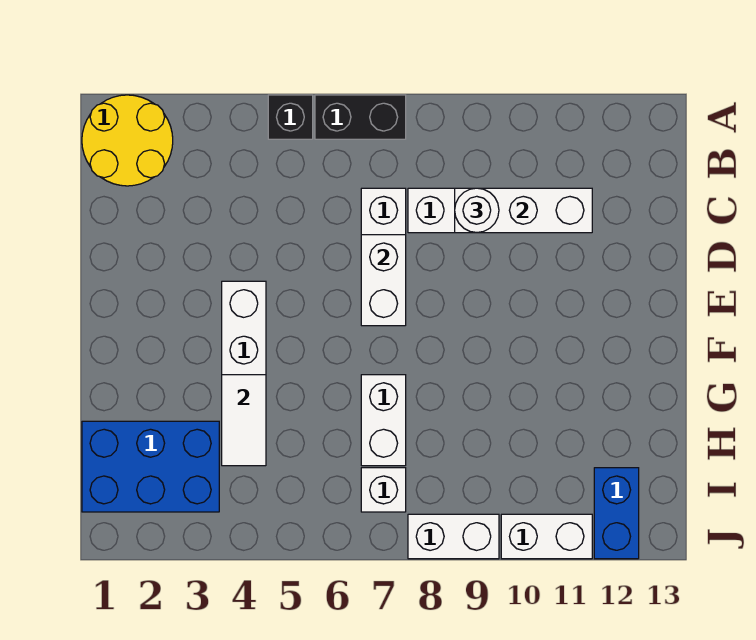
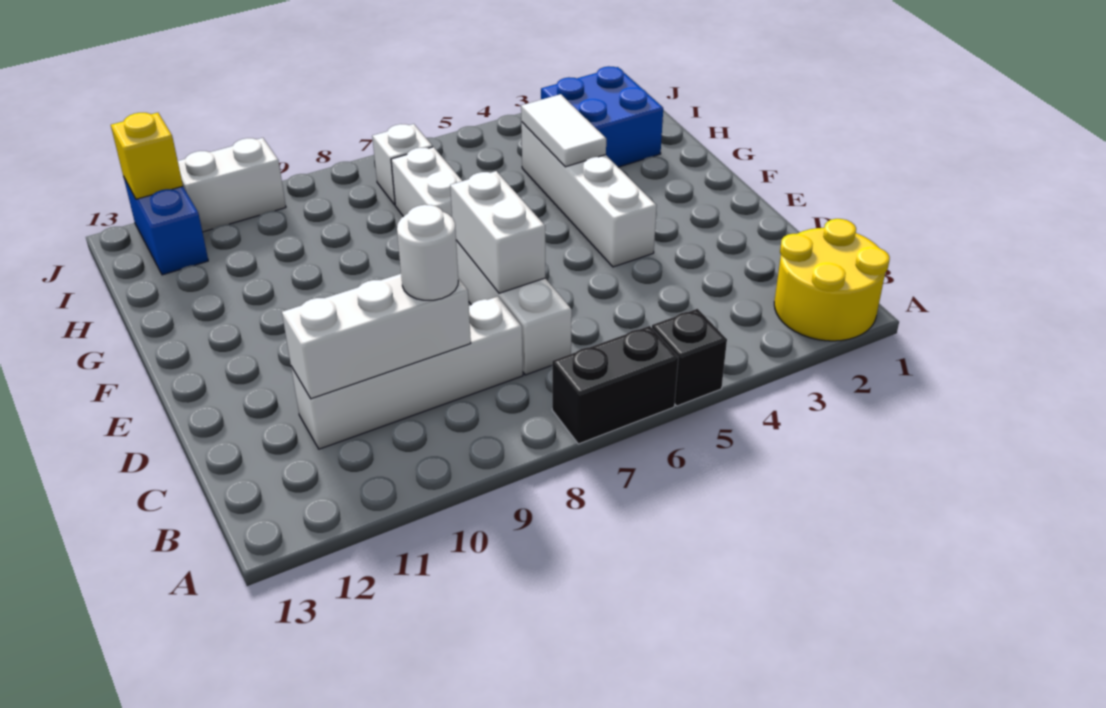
blue brick H1:I3 level 1 -> blue brick H2:I3 level 1
white brick J8:J9 level 1 -> none
none -> yellow brick J12 level 2

